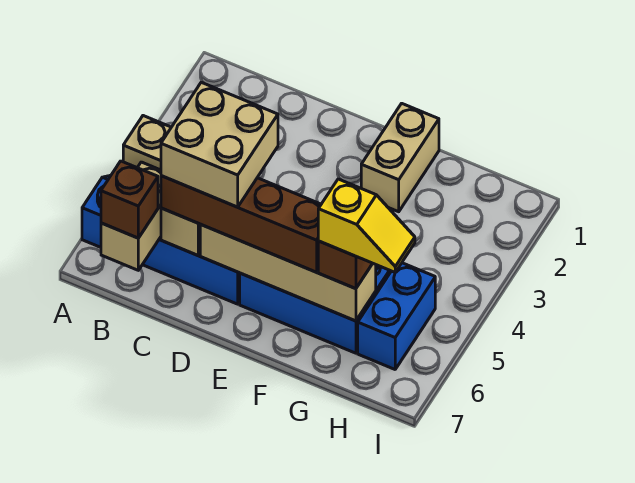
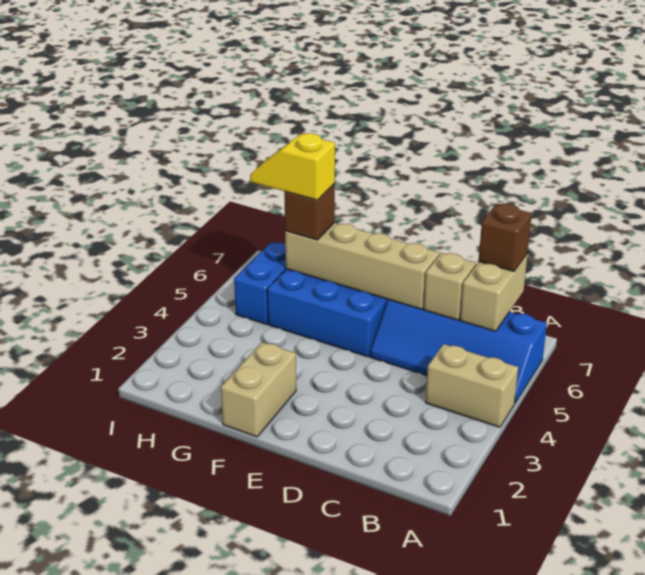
tan brick C5:D6 level 4 -> none
brown brick C6:F6 level 3 -> none

